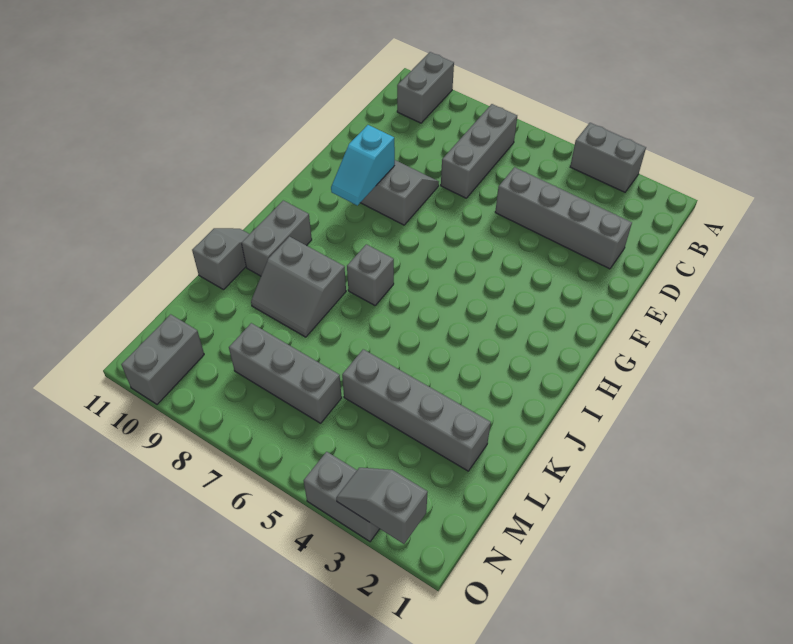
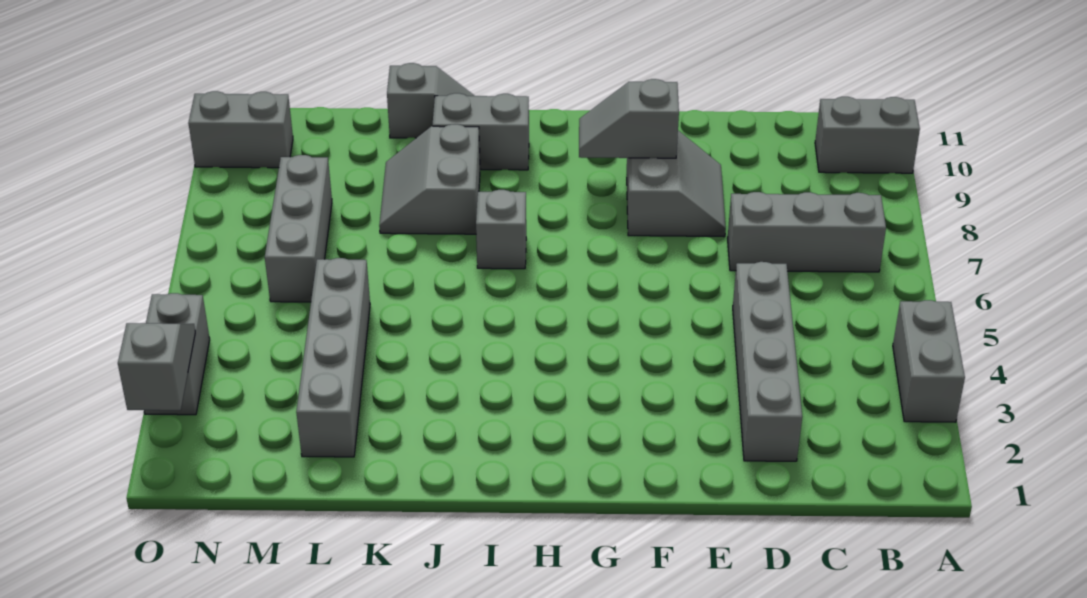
cyan slope F9:G9 level 2 top F -> grey slope F9:G9 level 2 top F

